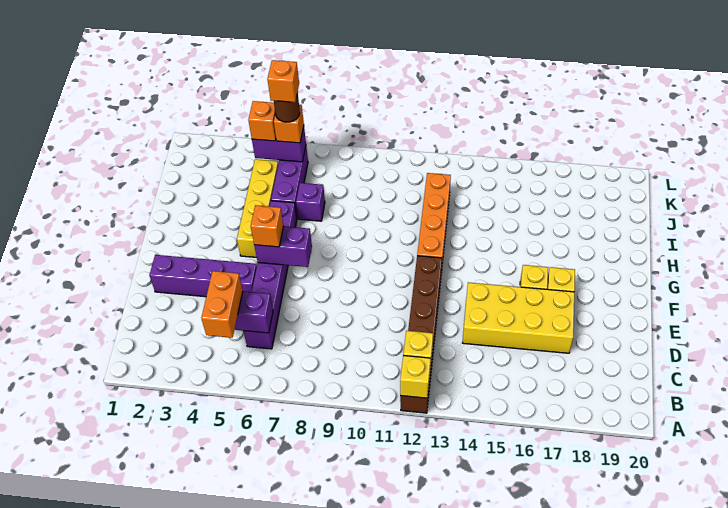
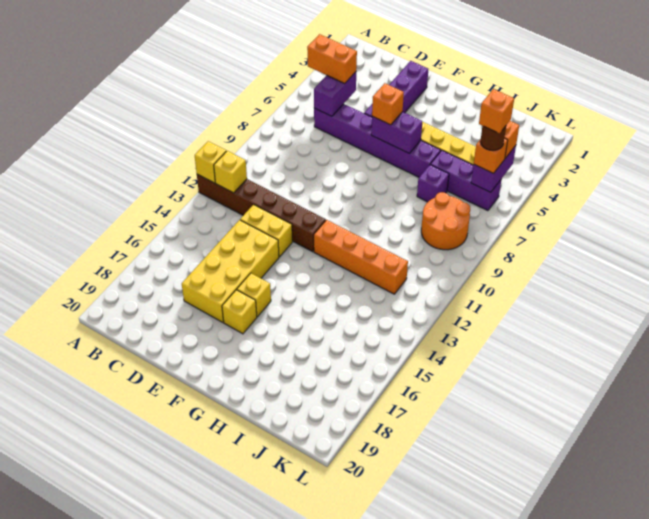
none -> yellow brick D13:E13 level 1
purple brick F6:F7 level 2 -> purple brick F6:G6 level 2
none -> orange round brick J8:K9 level 1

